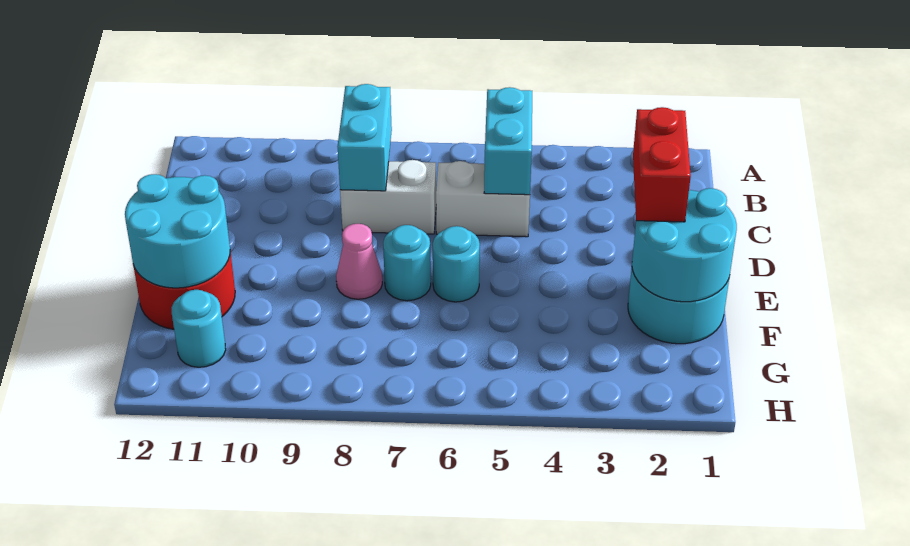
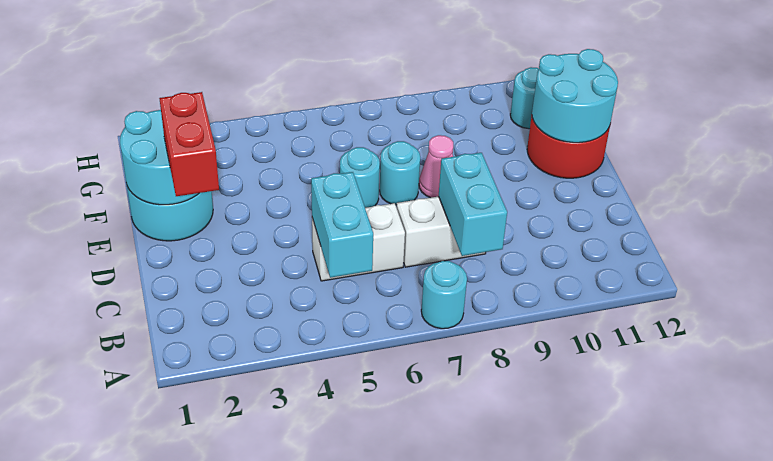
none -> cyan round brick A7 level 1

